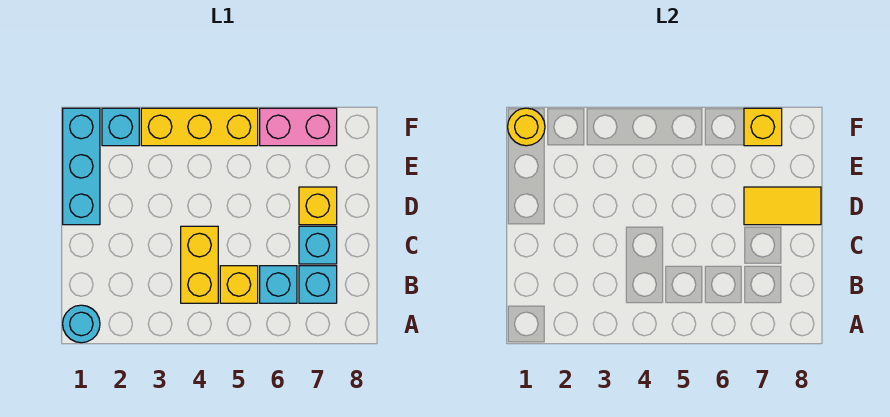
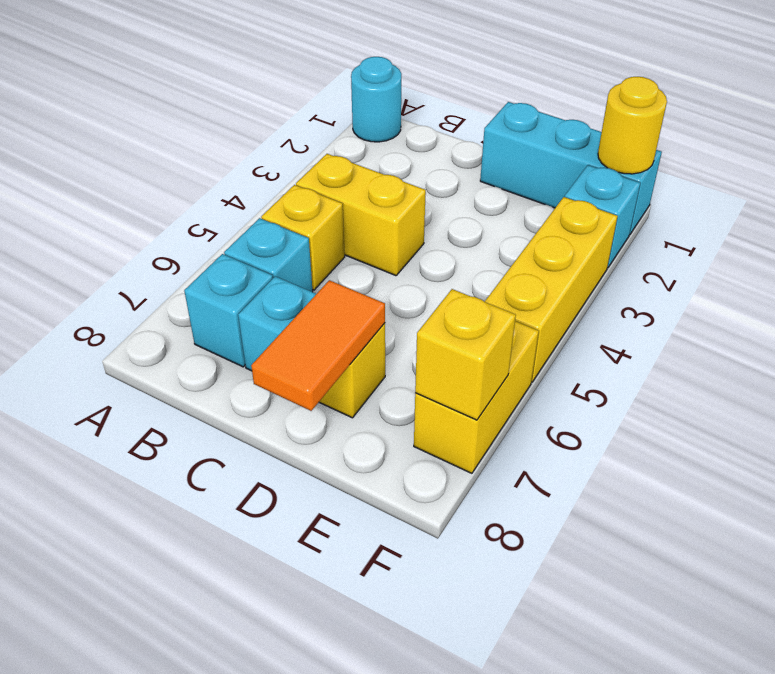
yellow tile D7:D8 level 2 -> orange tile D7:D8 level 2
pink brick F6:F7 level 1 -> yellow brick F6:F7 level 1

